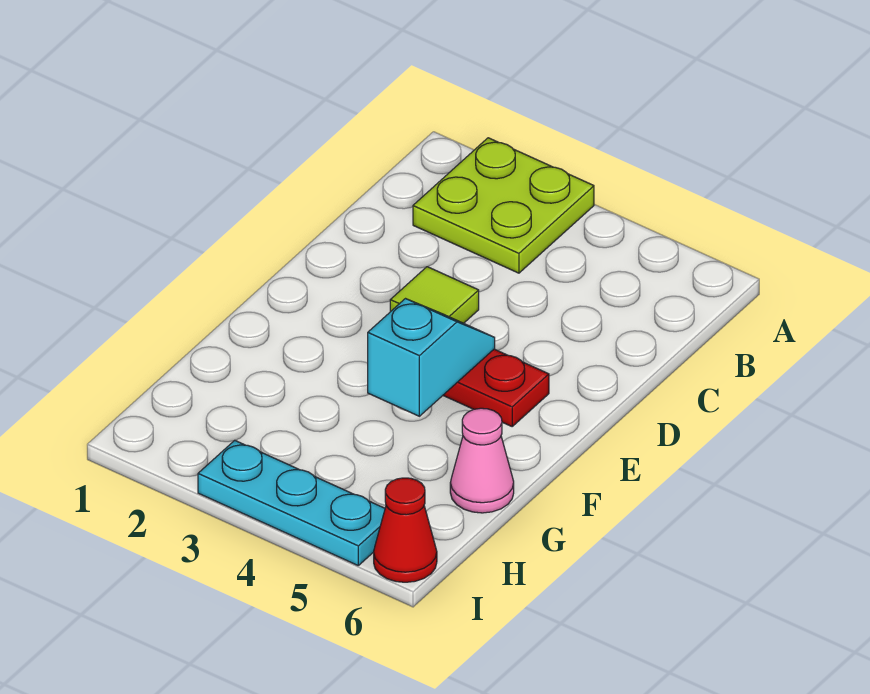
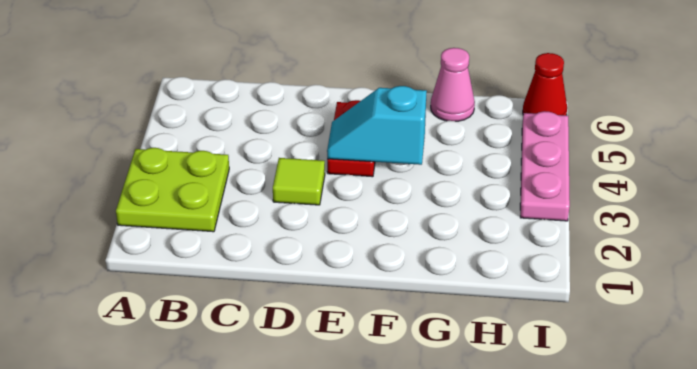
cyan plate I3:I5 level 1 -> pink plate I3:I5 level 1

